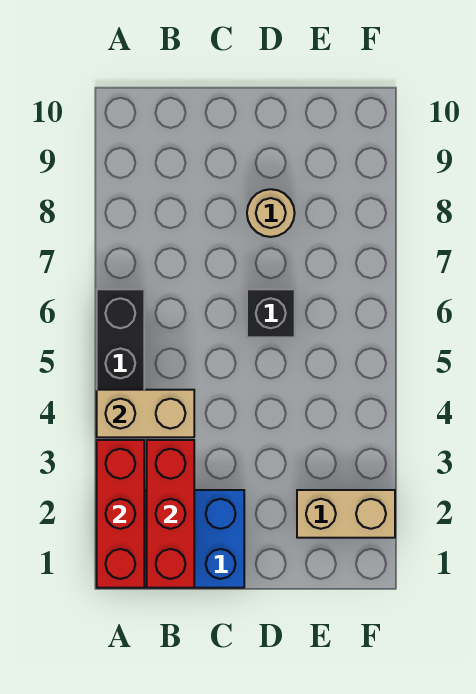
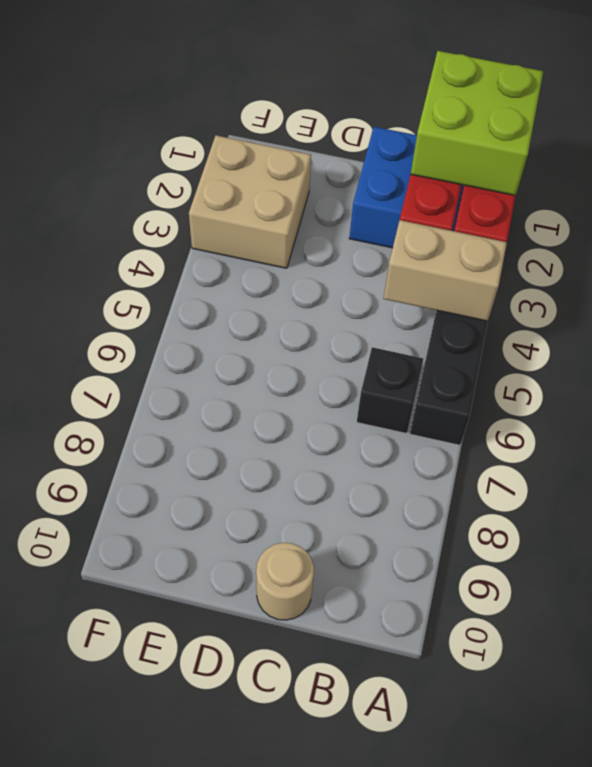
none -> lime brick A1:B2 level 3
black brick D6 level 1 -> black brick B6 level 1
tan round brick D8 level 1 -> tan round brick C10 level 1
tan brick E2:F2 level 1 -> tan brick E2:F3 level 1

